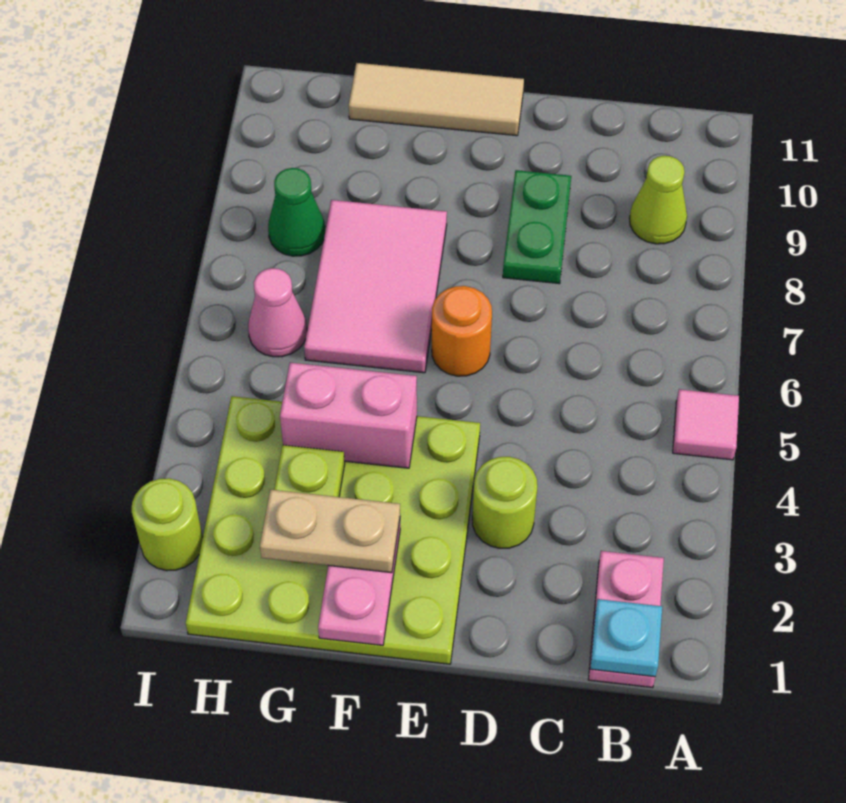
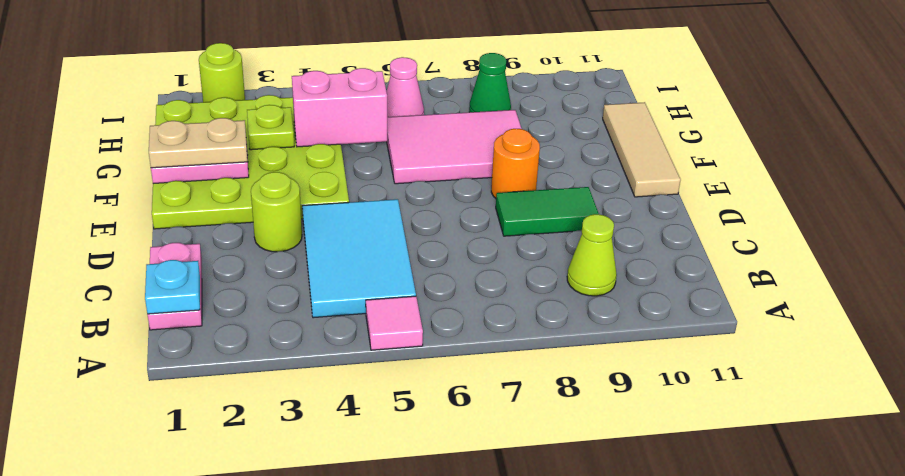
pink plate B1:B2 level 1 -> pink plate B1:C1 level 1
none -> cyan tile B4:D5 level 1
green plate D8:D9 level 1 -> green tile D8:D9 level 1
orange round brick E6 level 1 -> orange round brick E8 level 1
tan plate F2:G2 level 3 -> tan plate F1:F2 level 3
pink brick F4:G4 level 2 -> pink brick G4:G5 level 2

